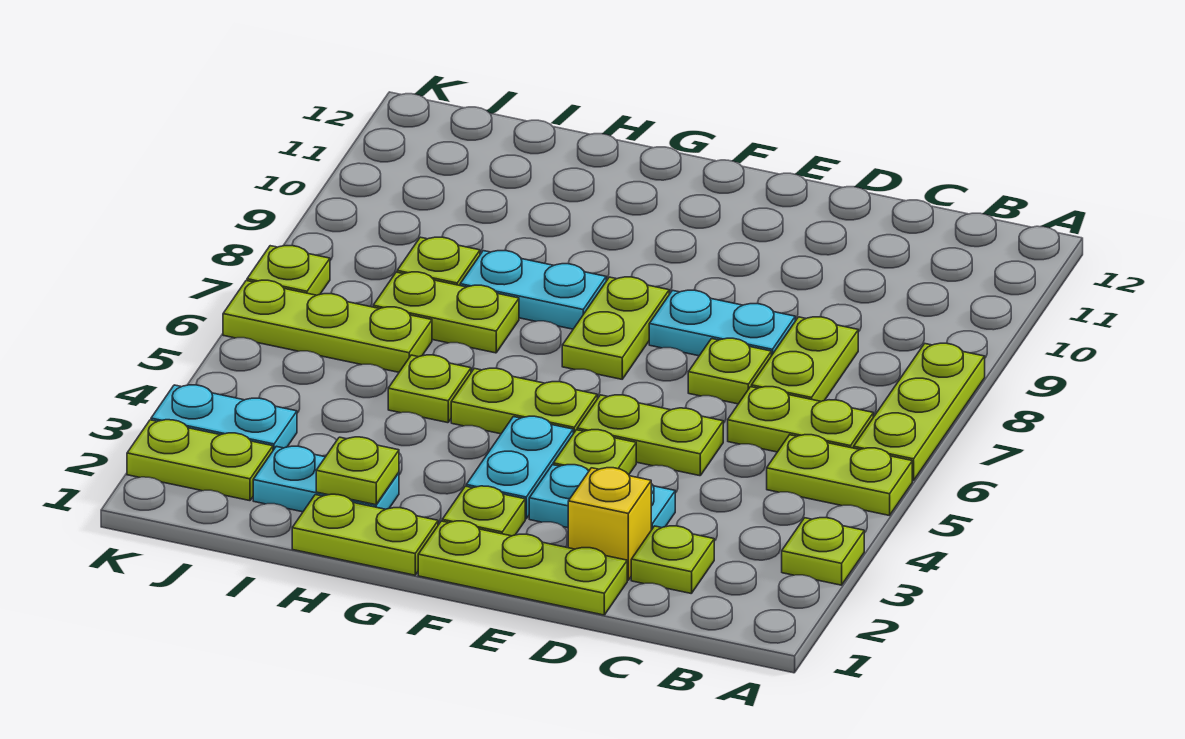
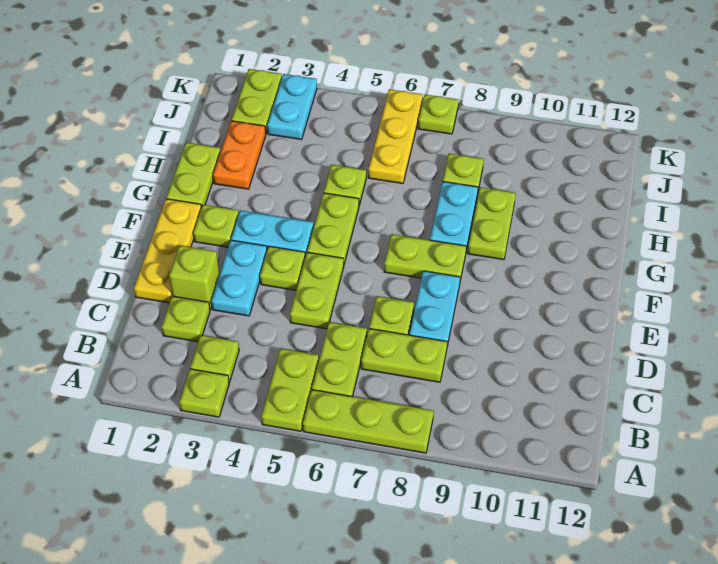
lime plate D1:F1 level 1 -> yellow plate D1:F1 level 1
yellow brick D2 level 1 -> lime brick D2 level 1
cyan plate H2:I2 level 1 -> orange plate H2:I2 level 1
lime plate H2 level 2 -> lime plate B3 level 1
lime plate H7:I7 level 1 -> lime plate G9:H9 level 1
lime plate I6:K6 level 1 -> yellow plate I6:K6 level 1

